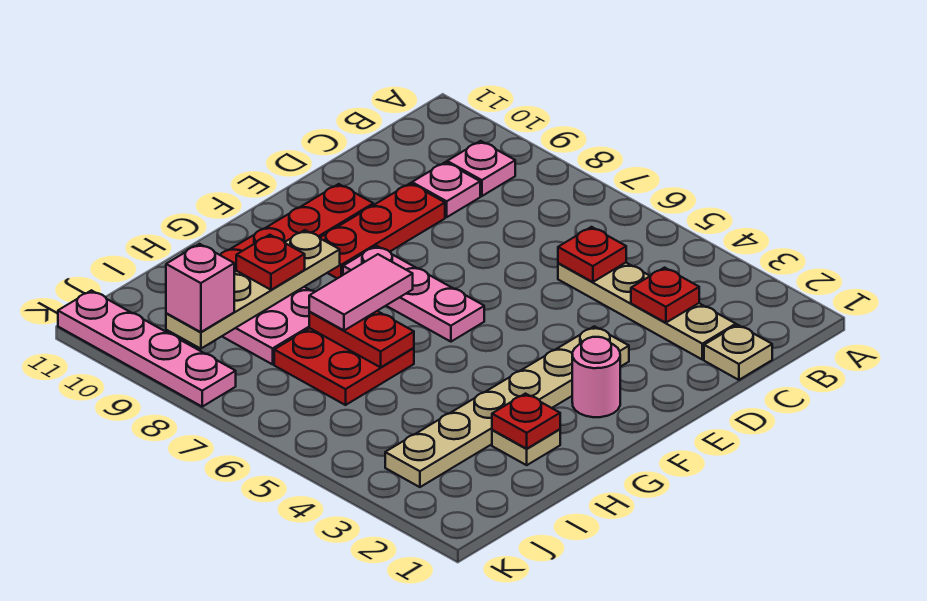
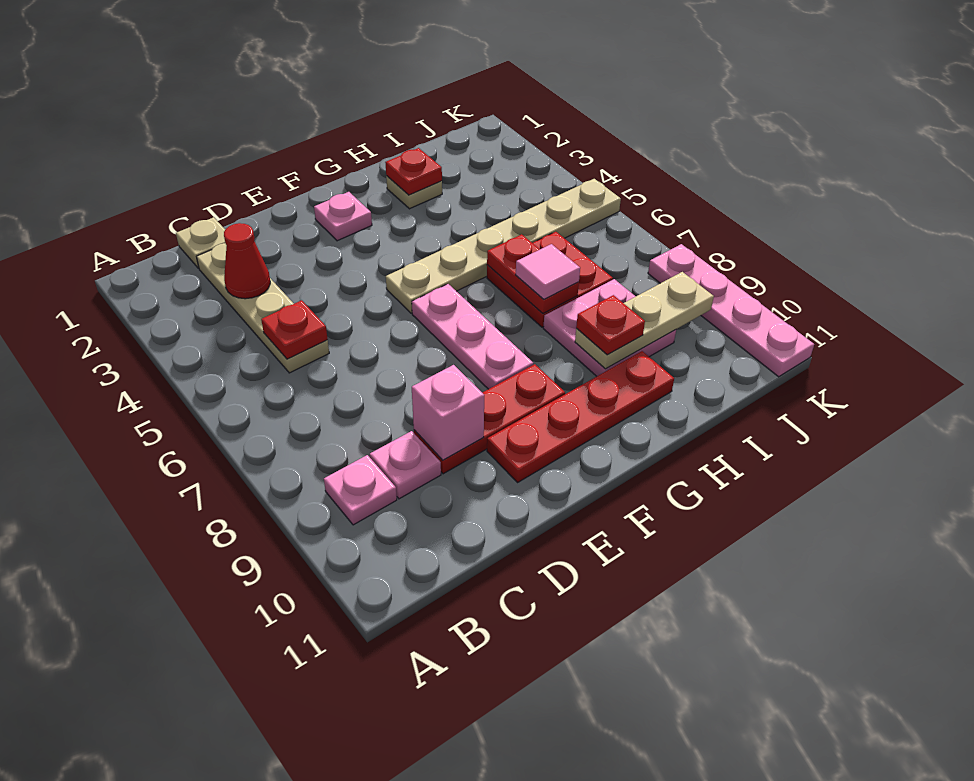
red plate C3 level 2 -> red cone C3 level 2
tan plate E3:J3 level 1 -> tan plate F5:K5 level 1
pink round brick F2 level 1 -> pink plate F2 level 1
pink tile G7:H7 level 3 -> pink tile H7 level 3
tan plate G9:J9 level 2 -> tan plate H9:J9 level 2
pink brick J9 level 3 -> pink brick D9 level 2

